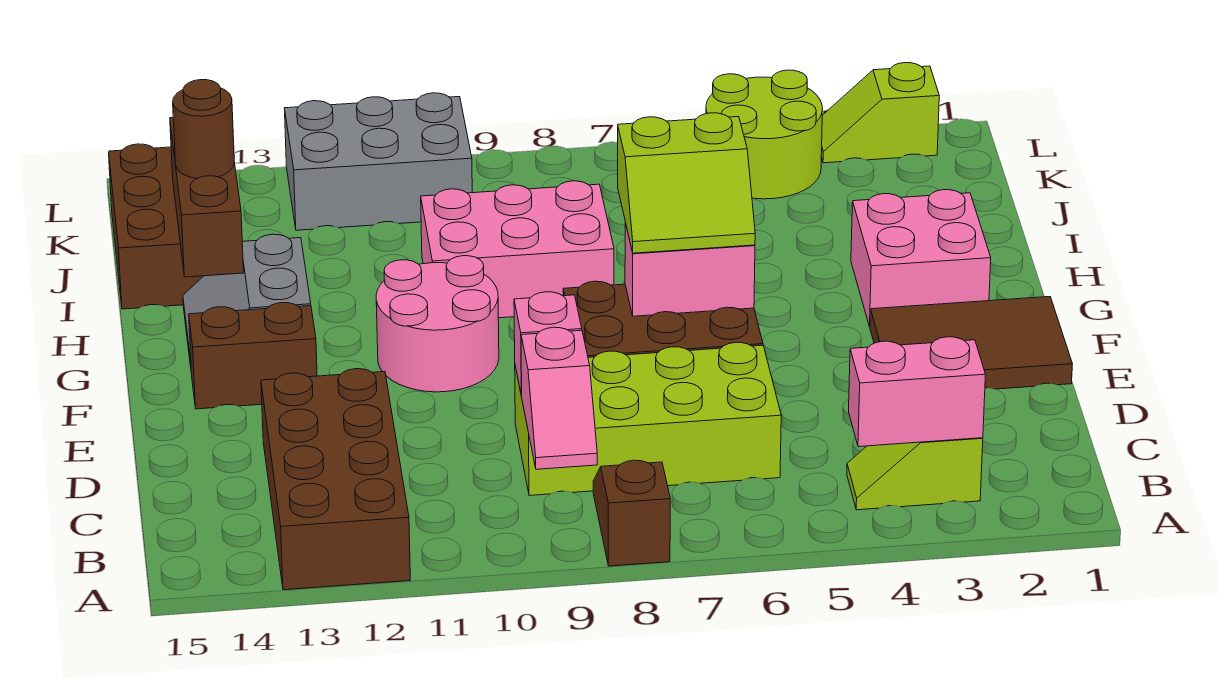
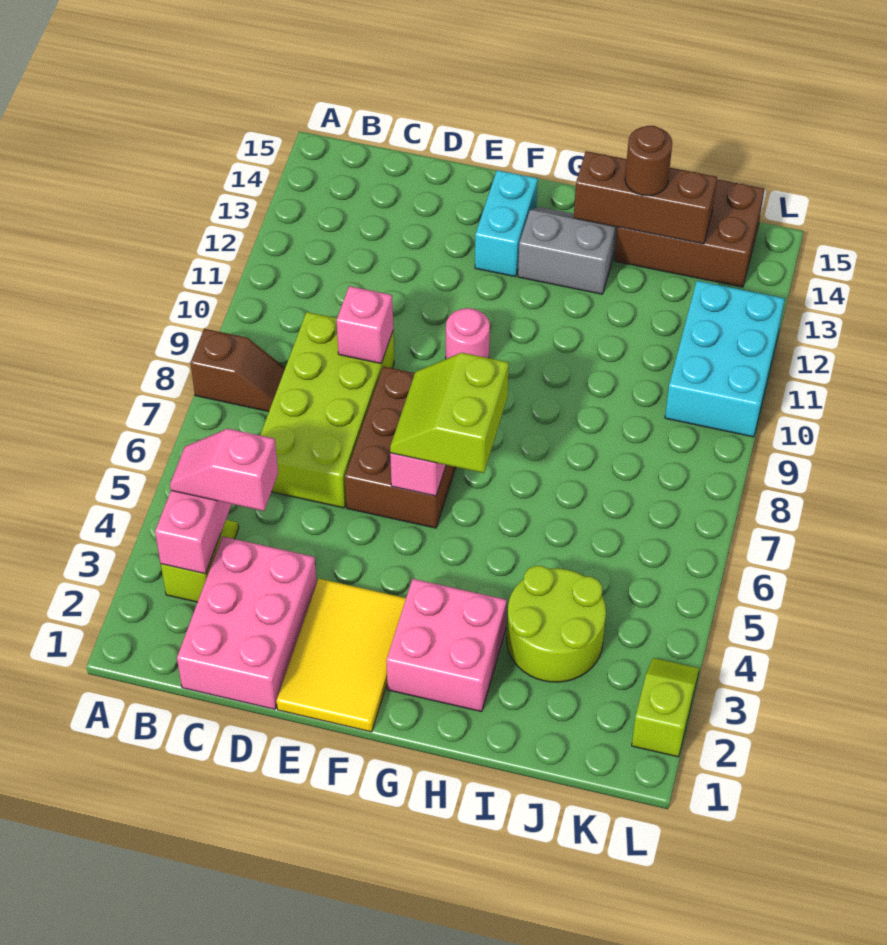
brown brick A12:D13 level 1 -> none
pink slope B9:C9 level 2 top C -> pink slope B4:C4 level 3 top C
brown tile E1:F3 level 1 -> yellow tile E1:F3 level 1
pink round brick F10:G11 level 1 -> pink round brick F10 level 1
brown brick F13:F14 level 1 -> cyan brick F13:F14 level 1
pink brick H8:I10 level 1 -> pink brick C1:D3 level 1
lime round brick K4:L5 level 1 -> lime round brick I3:J4 level 1
grey brick K10:L12 level 1 -> cyan brick K10:L12 level 1

